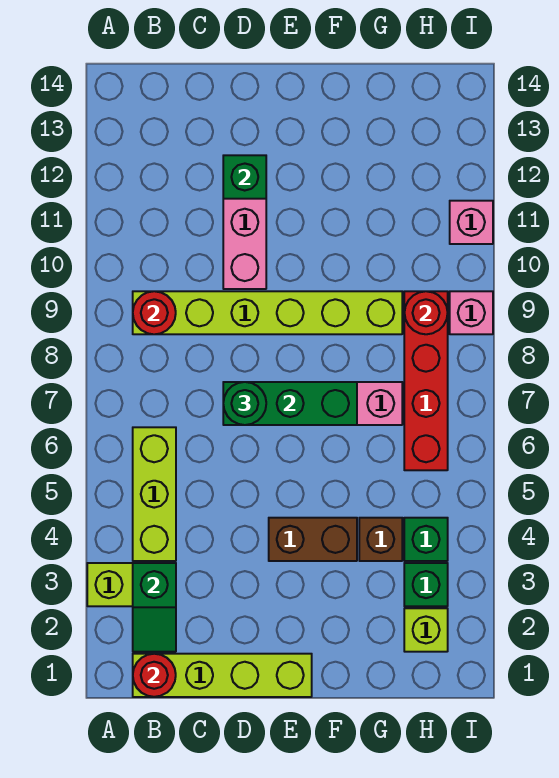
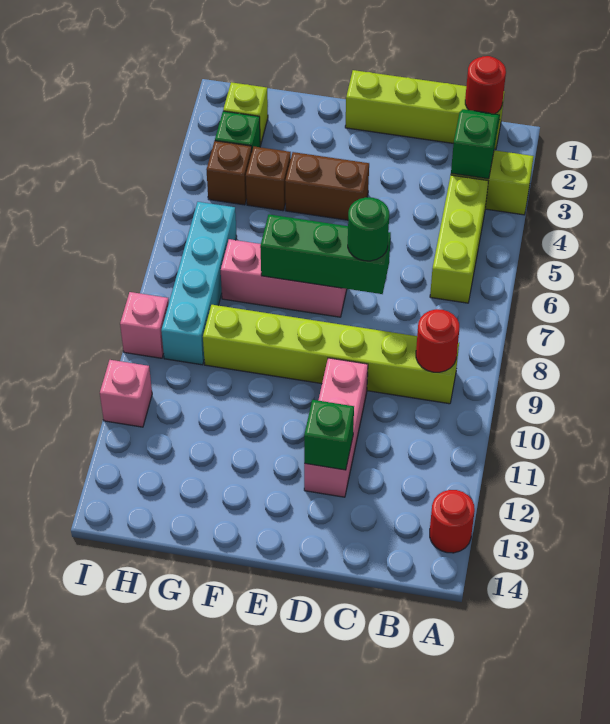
green brick H4 level 1 -> brown brick H4 level 1
red brick H6:H9 level 1 -> cyan brick H6:H9 level 1
red round brick H9 level 2 -> red round brick A13 level 1

